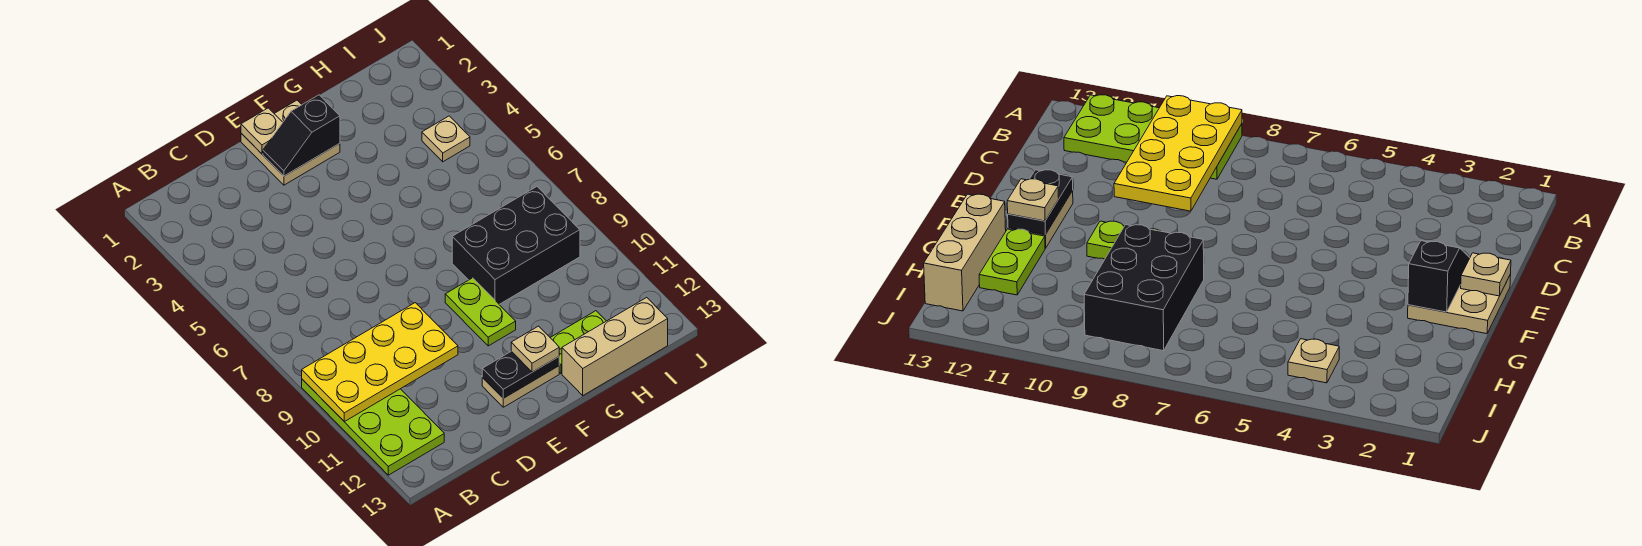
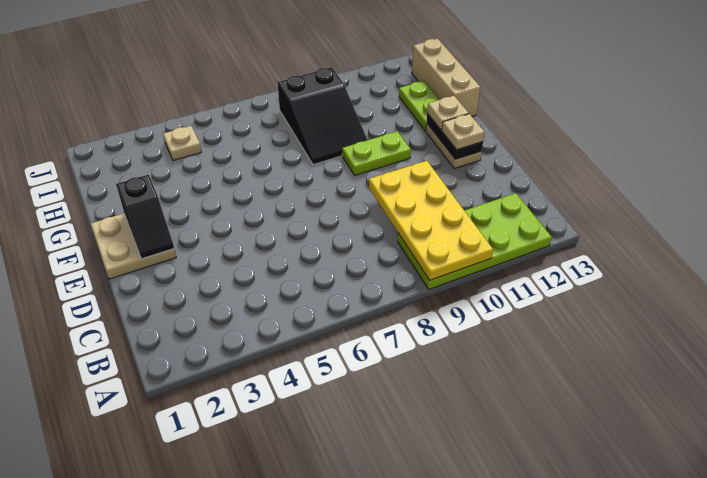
tan plate E1 level 2 -> tan plate E12 level 3
black brick G8:I9 level 1 -> black slope G8:I9 level 1 top I

